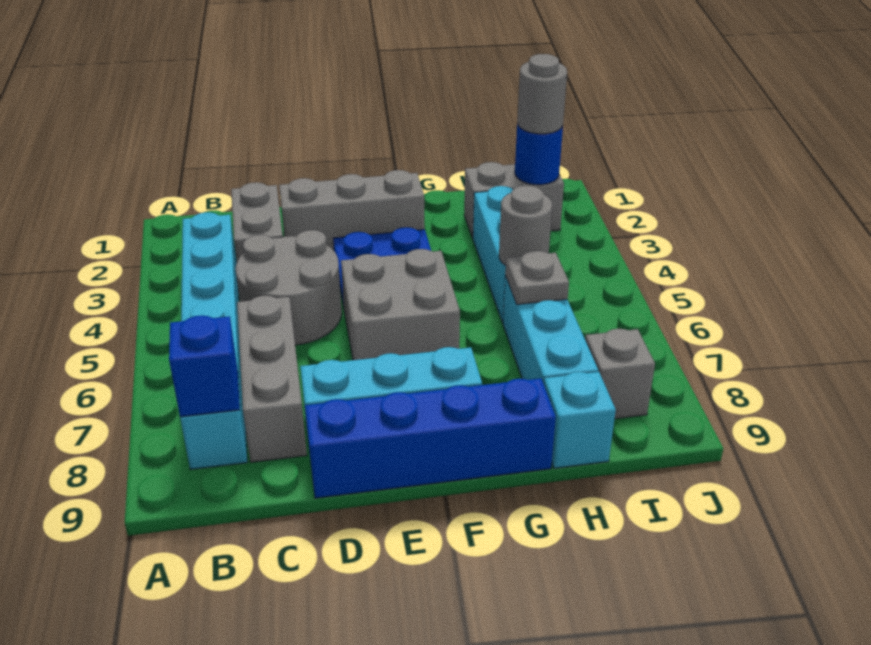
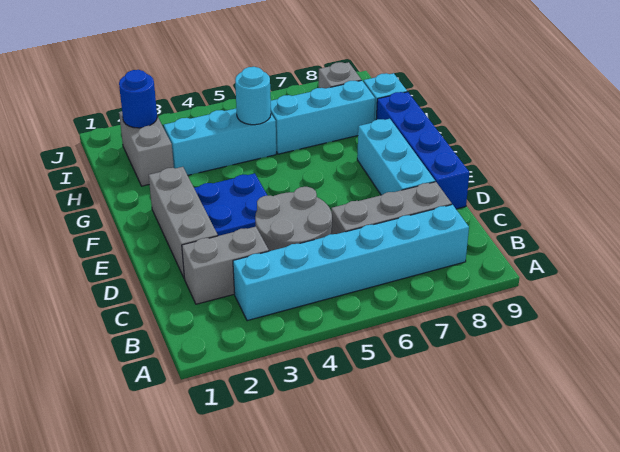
blue brick B8 level 2 -> none
grey brick E5:F6 level 1 -> none
grey round brick H5 level 2 -> cyan round brick H5 level 2
grey plate H6 level 2 -> none
grey round brick I2 level 3 -> none

